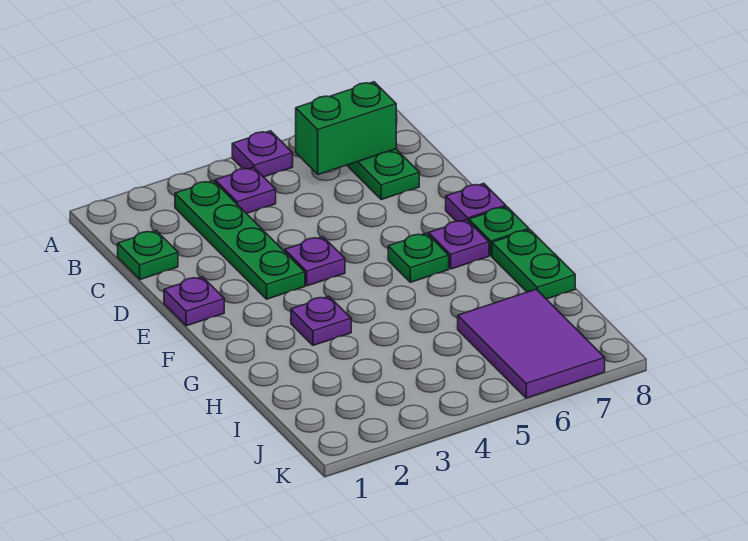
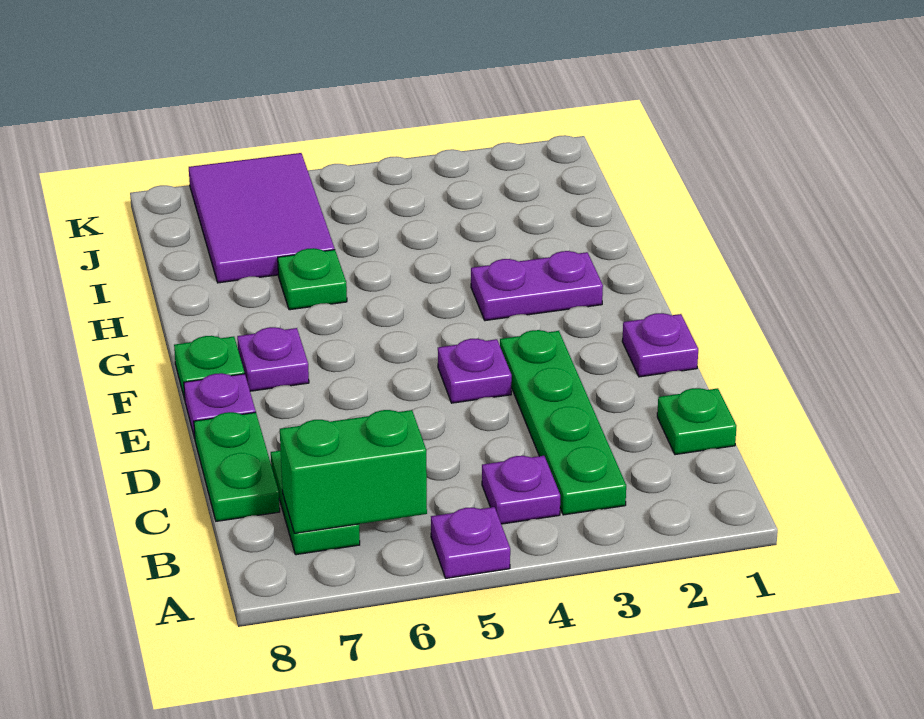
green plate F6 level 1 -> green plate H6 level 1
purple plate G3 level 1 -> purple plate G2:G3 level 1
green plate G8:H8 level 1 -> green plate C8:D8 level 1

